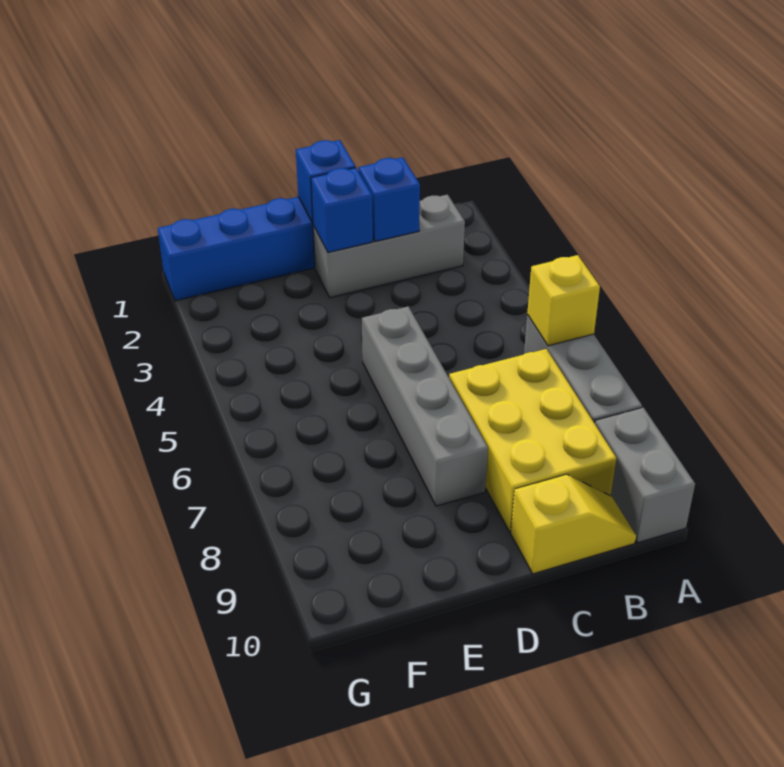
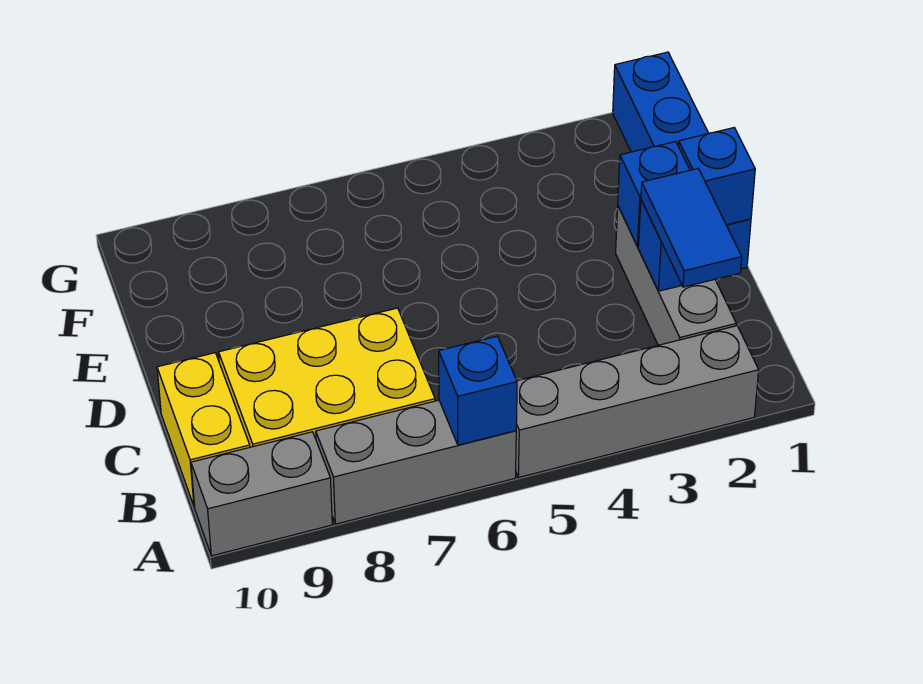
yellow brick A6 level 2 -> blue brick A6 level 2
none -> blue tile B2:C2 level 3
yellow slope B10:C10 level 1 top C -> yellow brick B10:C10 level 1
grey brick D5:D8 level 1 -> grey brick A2:A5 level 1

